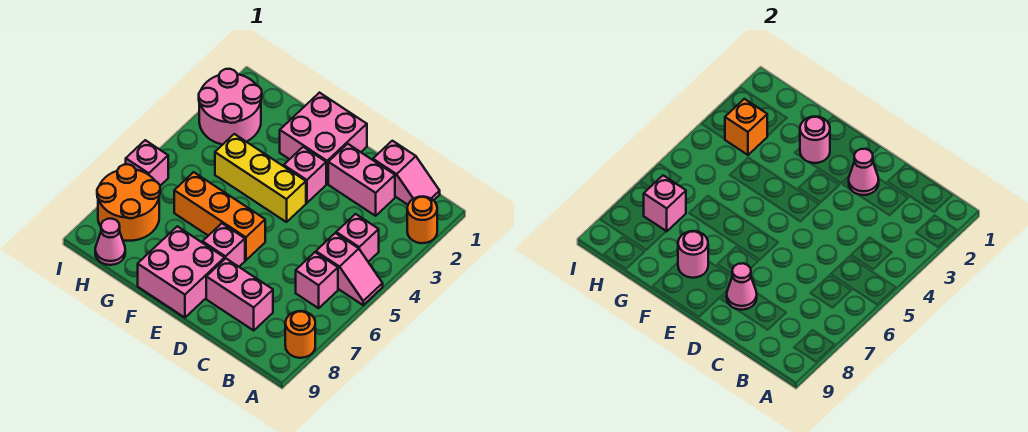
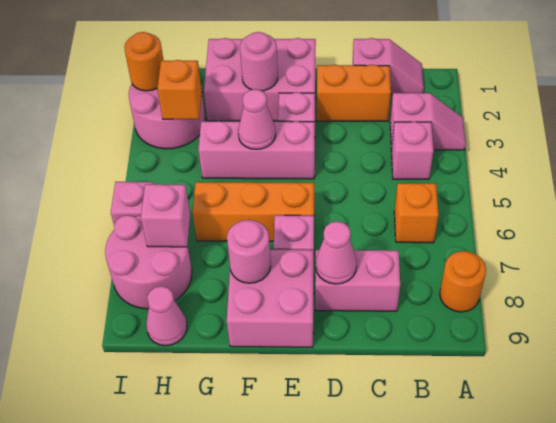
orange round brick A2 level 1 -> orange round brick I2 level 2
pink slope A5:B5 level 1 top B -> pink slope A3:B3 level 1 top B
pink brick B6 level 1 -> orange brick B6 level 1
pink brick C2:D2 level 1 -> orange brick C2:D2 level 1
pink cone D2 level 2 -> pink cone F4 level 2
pink brick E1:F2 level 1 -> pink brick E1:G2 level 1
yellow brick E4:G4 level 1 -> pink brick E4:G4 level 1
orange round brick H7:I8 level 1 -> pink round brick H7:I8 level 1

